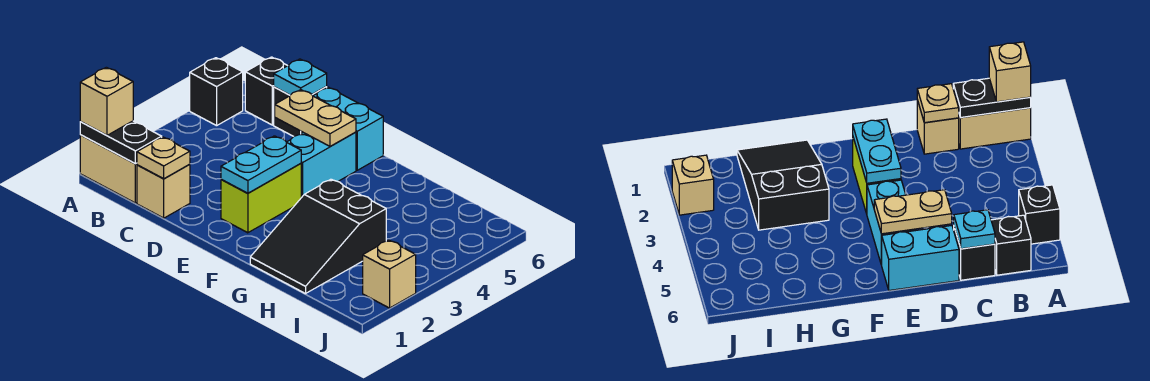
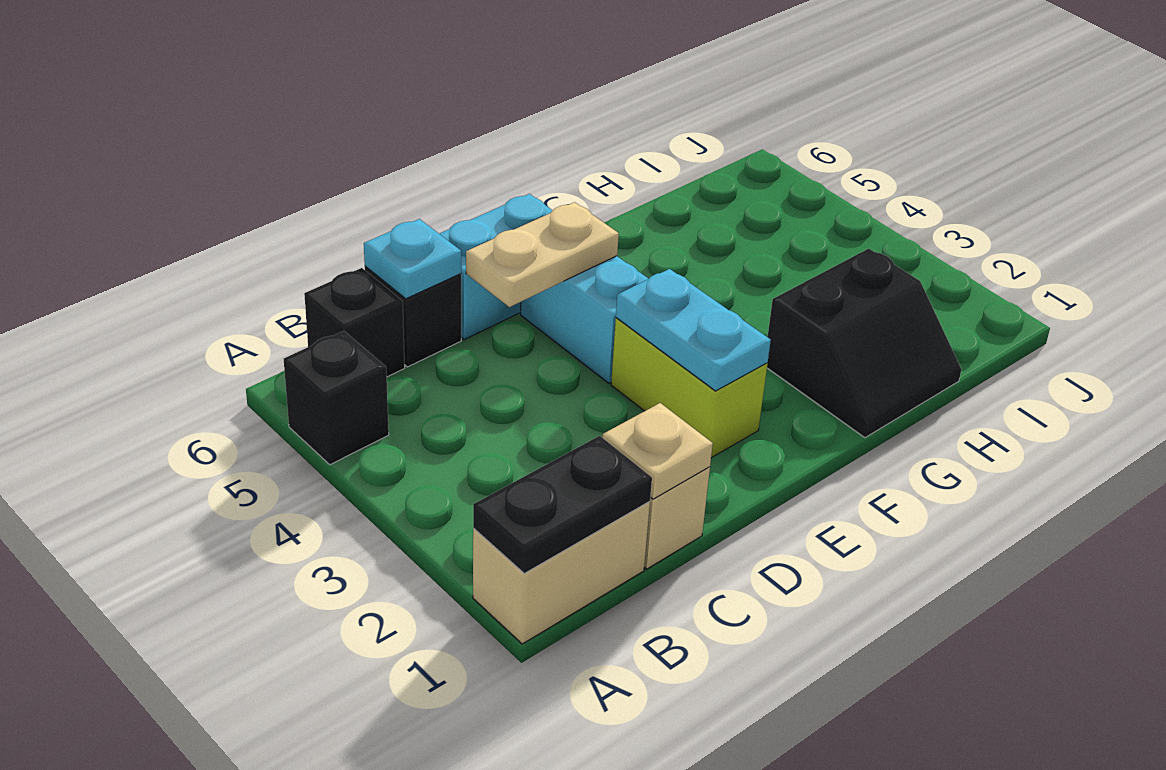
tan brick A1 level 3 -> none
black slope G1:H3 level 1 top 3 -> black slope G1:H2 level 1 top 2
tan brick J2 level 1 -> none

